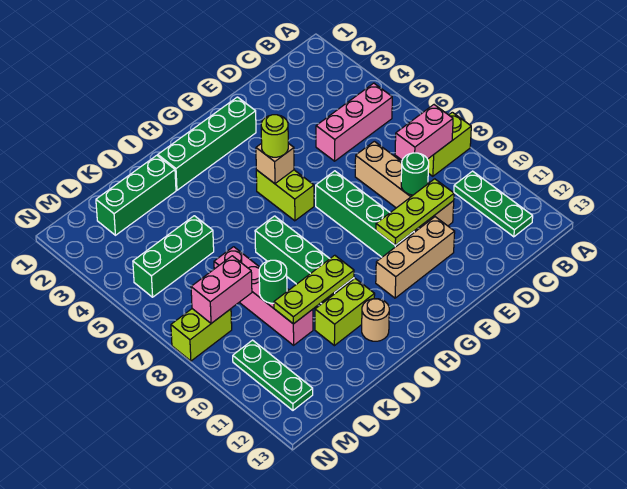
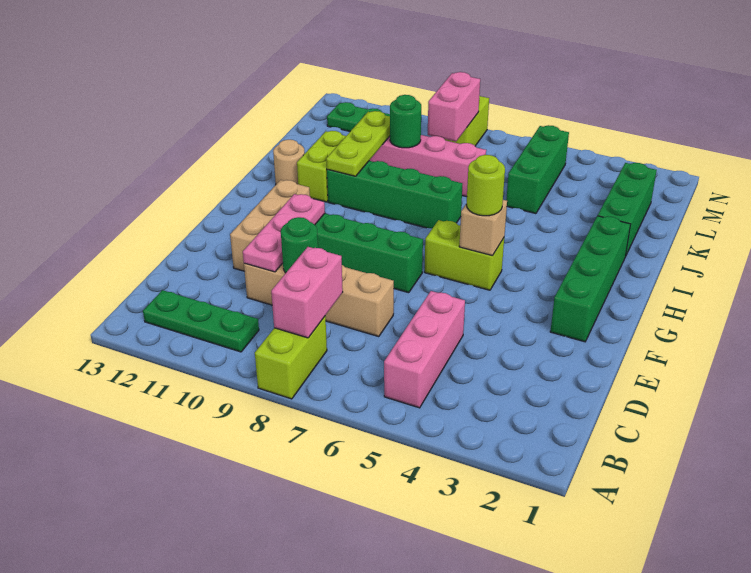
lime plate D10:F10 level 2 -> pink plate D10:F10 level 2

